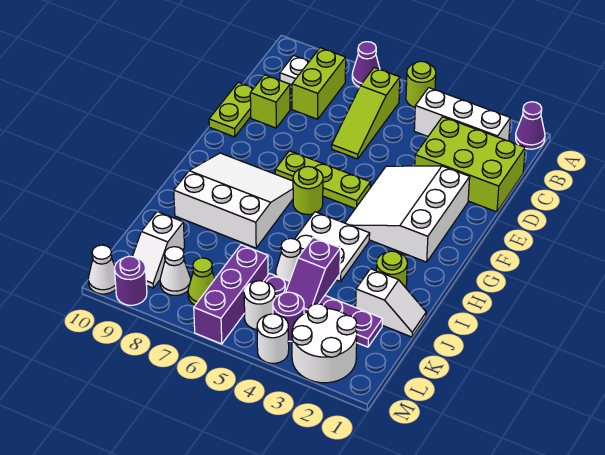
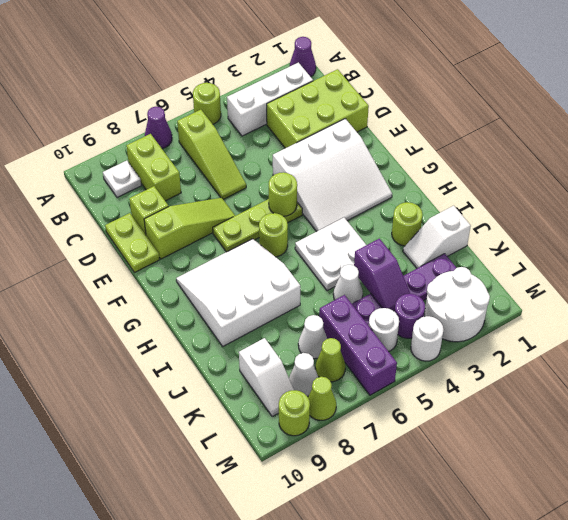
white slope E2:G4 level 1 top 2 -> white slope E2:G4 level 1 top E
none -> lime slope E7:E9 level 1 top 9
none -> lime round brick F5 level 2
white slope J1:J2 level 1 top 2 -> white slope J1:J2 level 1 top 1
none -> lime cone M8 level 1
purple round brick M9 level 1 -> lime round brick M9 level 1
white cone M10 level 1 -> white cone K7 level 1

